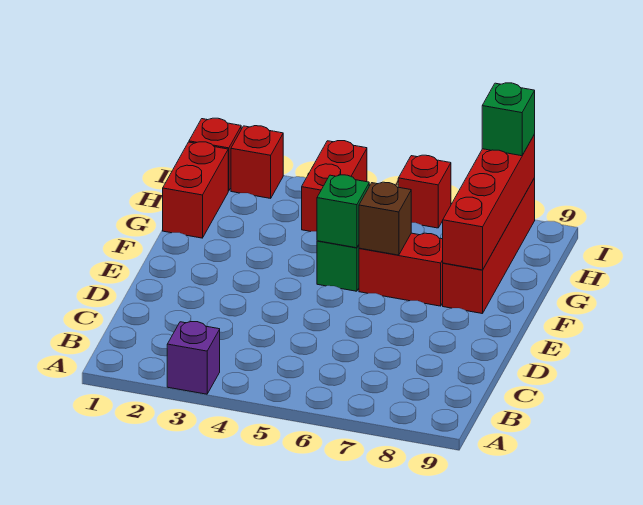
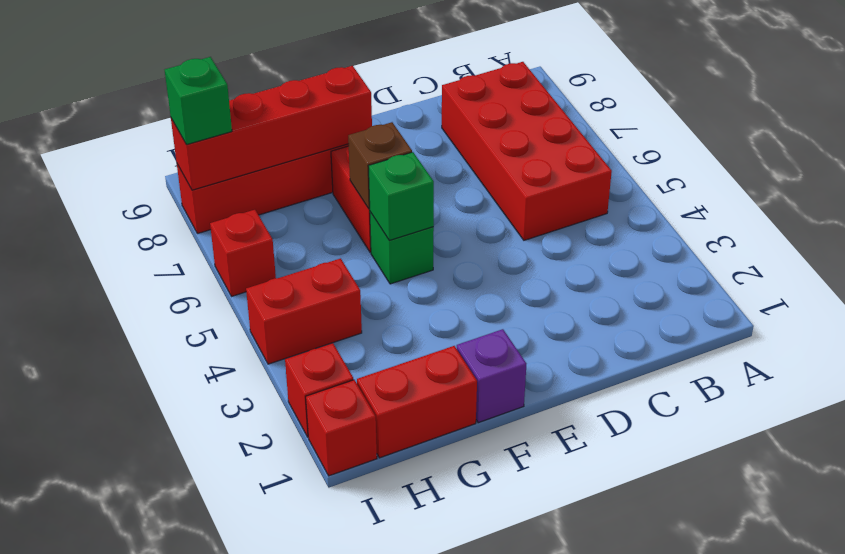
purple brick A3 level 1 -> purple brick F1 level 1
none -> red brick B5:C8 level 1

